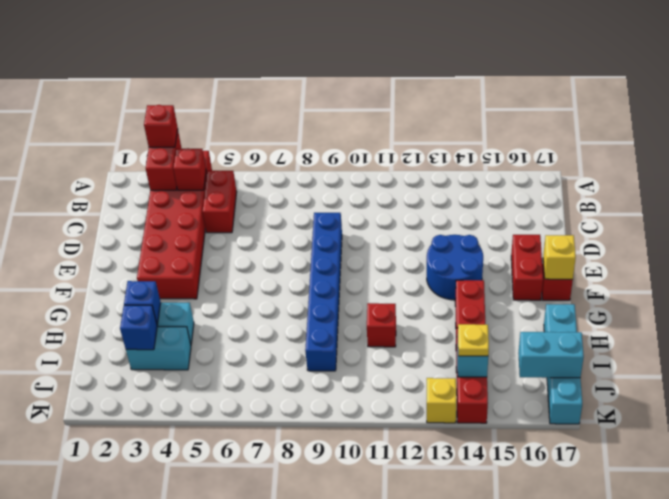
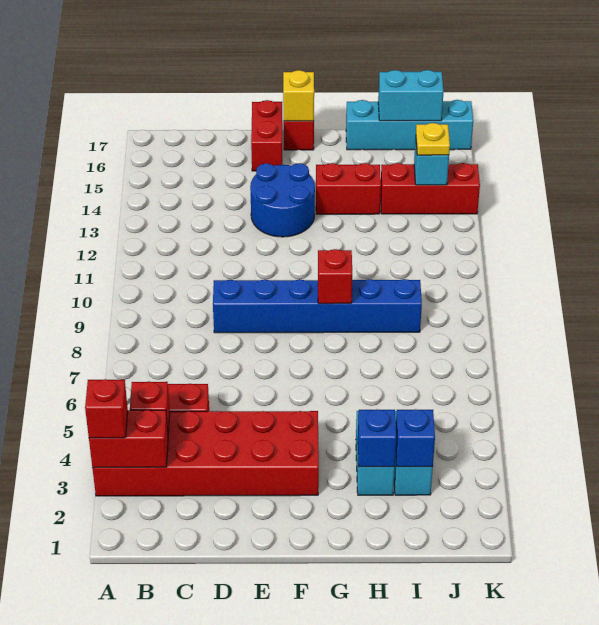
red brick E16:F16 level 1 -> red brick E16:E17 level 1
red brick H11 level 1 -> red brick G9 level 2
cyan brick J16:J17 level 2 -> cyan brick I17:J17 level 2
yellow brick K13 level 1 -> none

